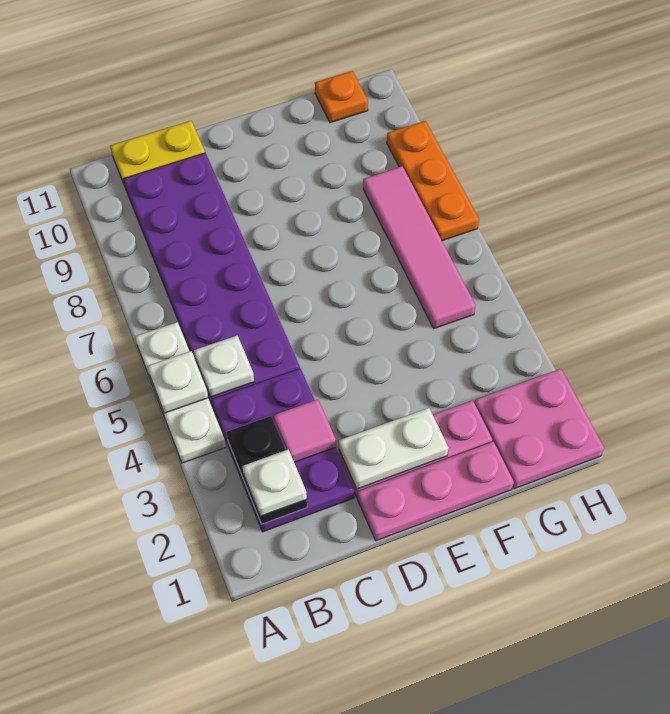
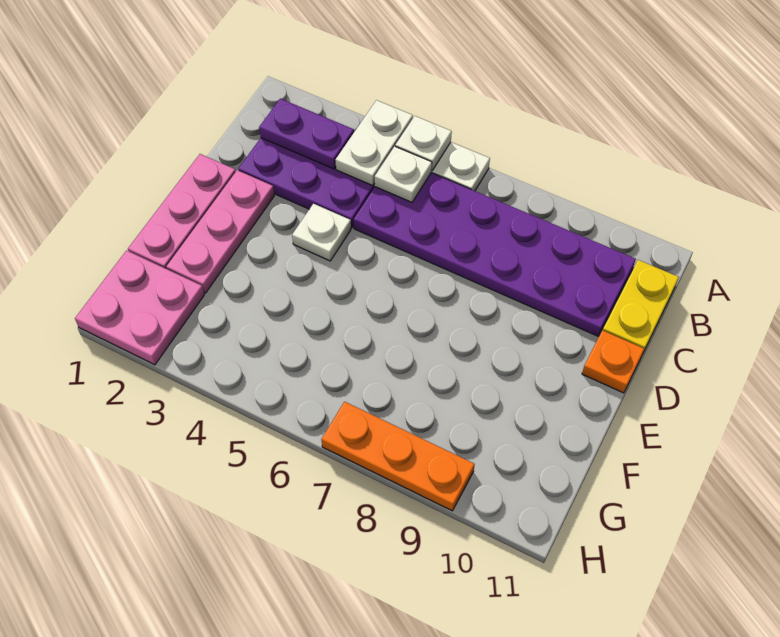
black plate B2:B3 level 2 -> purple plate B2:B3 level 2
white plate B2 level 3 -> white plate D4 level 1
pink tile C3 level 2 -> none
white plate D2:E2 level 2 -> white plate A4:B4 level 2
pink tile G5:G8 level 1 -> none
orange plate G11 level 1 -> orange plate D11 level 1

